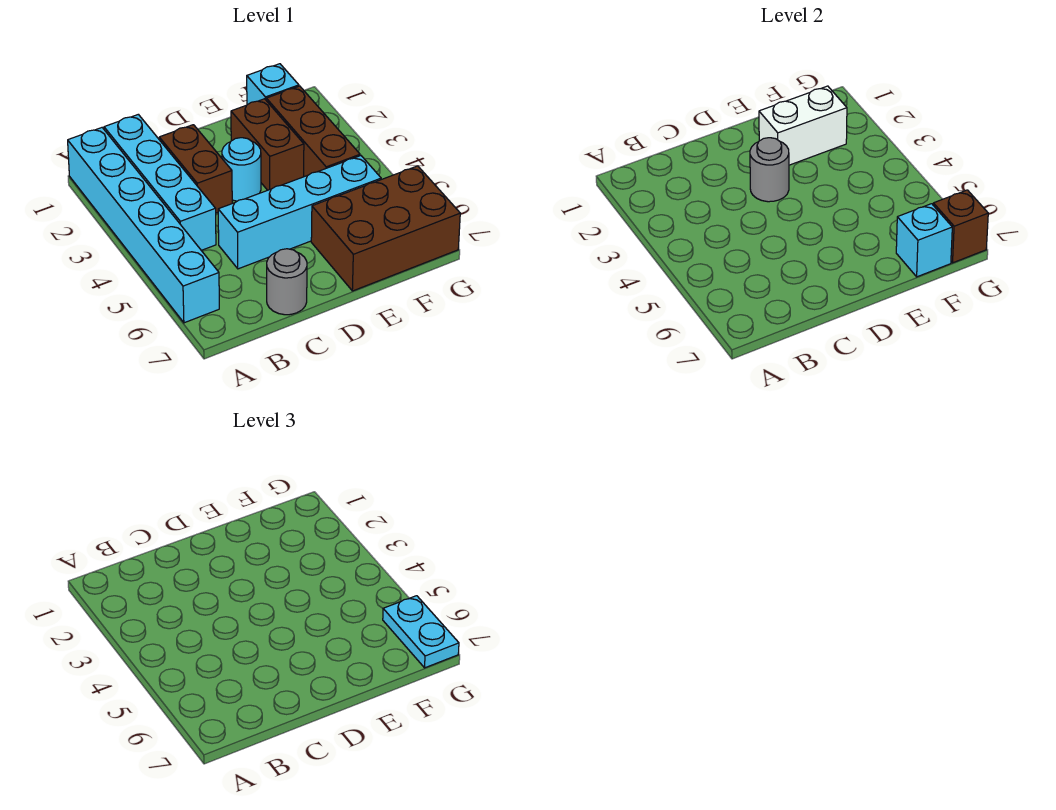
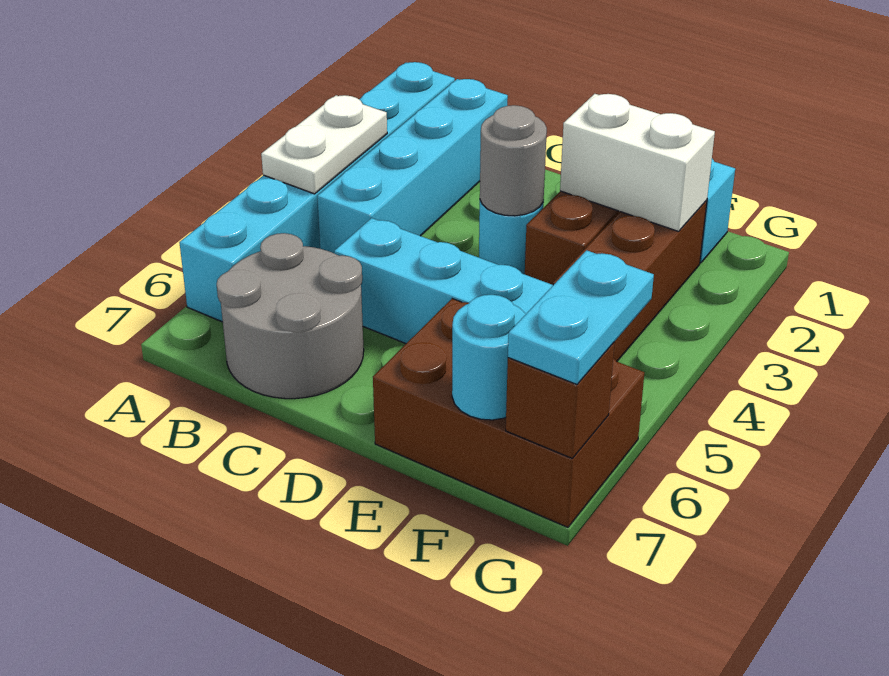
none -> white plate A3:A4 level 2
brown brick C2:C3 level 1 -> none
grey round brick C7 level 1 -> grey round brick B6:C7 level 1
cyan brick F7 level 2 -> cyan round brick F7 level 2

